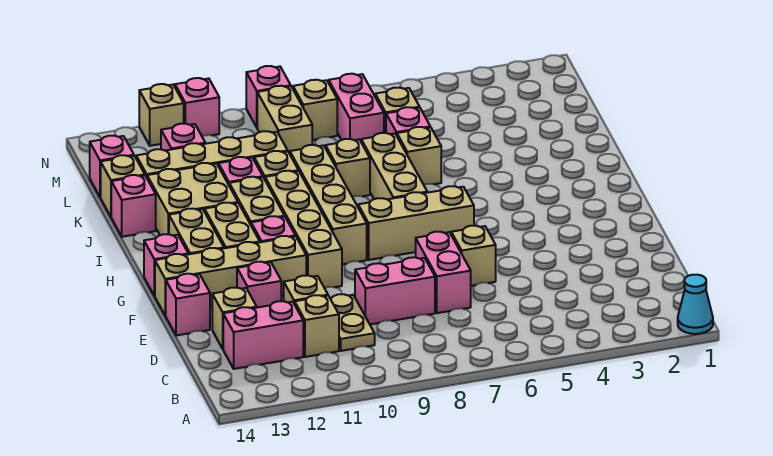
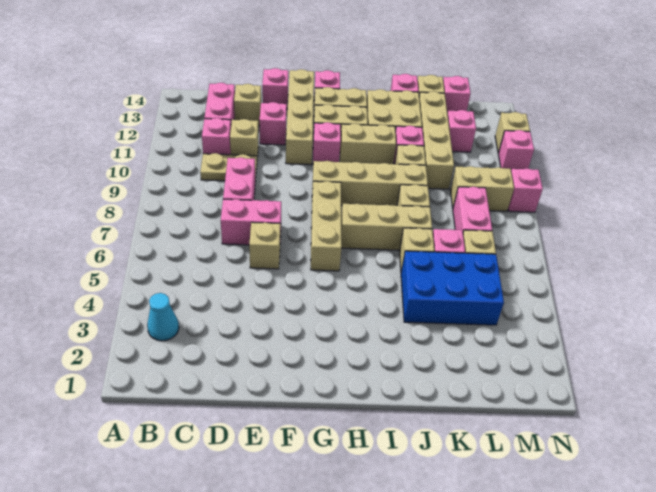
cyan cone A1 level 1 -> cyan cone B3 level 1
tan brick C11 level 1 -> pink brick C11 level 1
tan brick F10:I10 level 1 -> none
none -> blue brick J4:L5 level 1
pink brick L7:M7 level 1 -> pink brick L7:L8 level 1
tan brick M8 level 1 -> none

